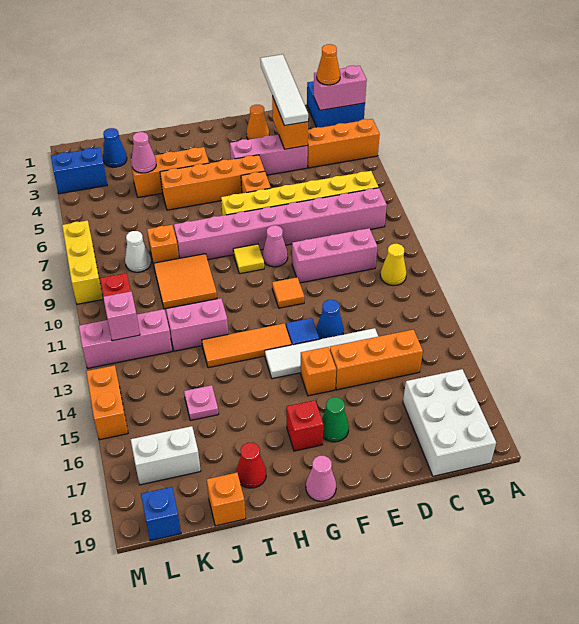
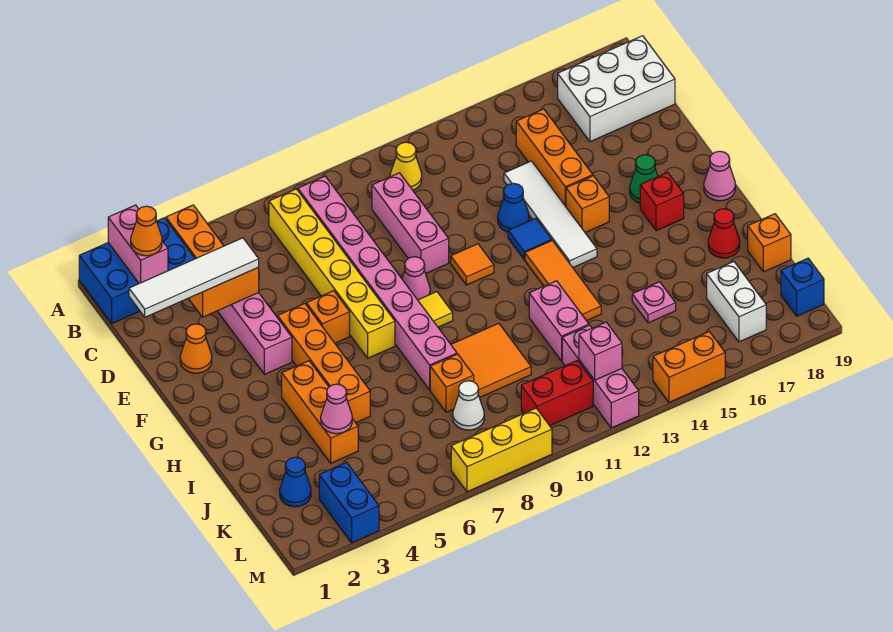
blue brick A1:B2 level 1 -> blue brick A1:B3 level 1

